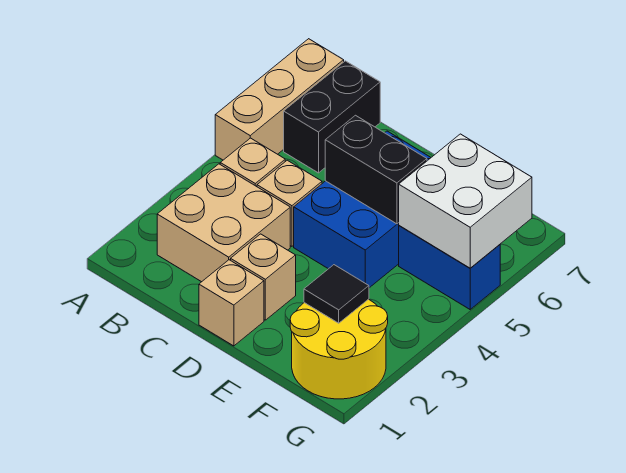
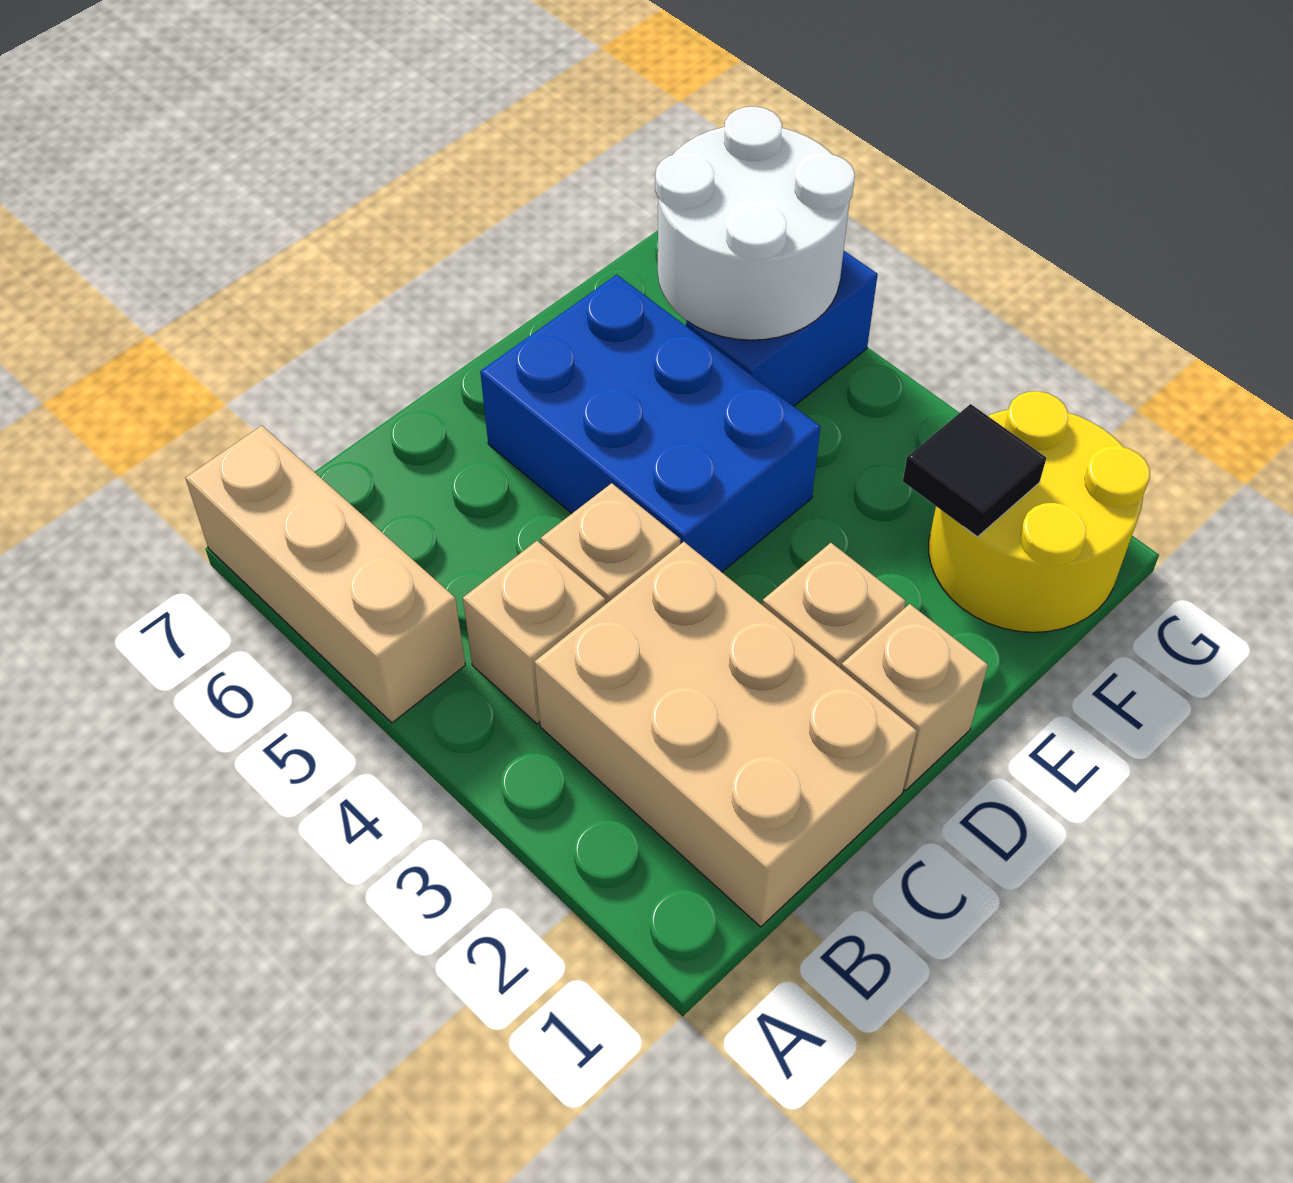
tan brick B2:C3 level 1 -> tan brick B1:C3 level 1
black brick B6:B7 level 1 -> none
black brick D5:E5 level 2 -> none
white brick F5:G6 level 2 -> white round brick F5:G6 level 2

